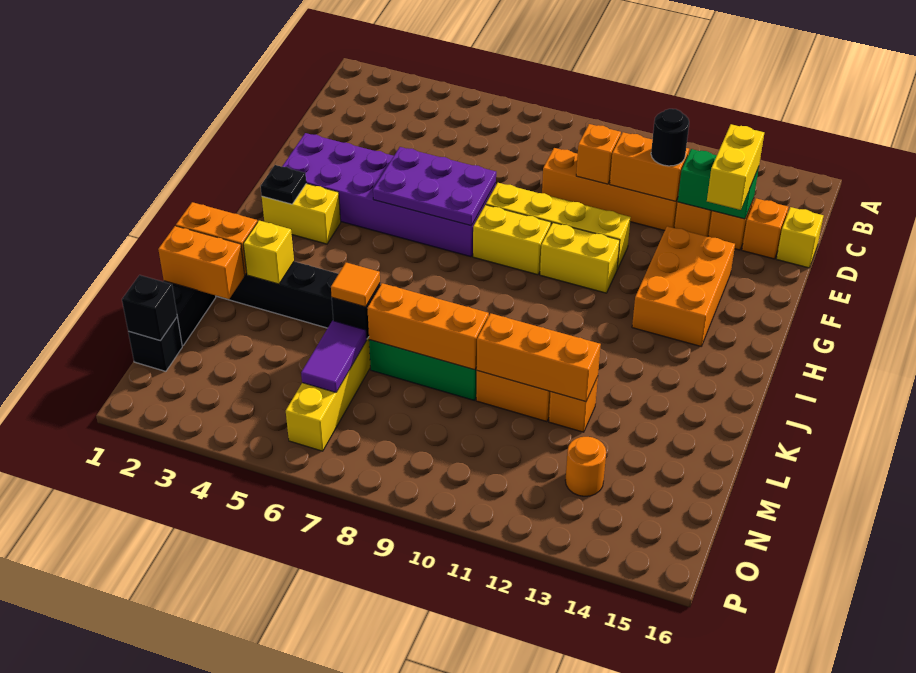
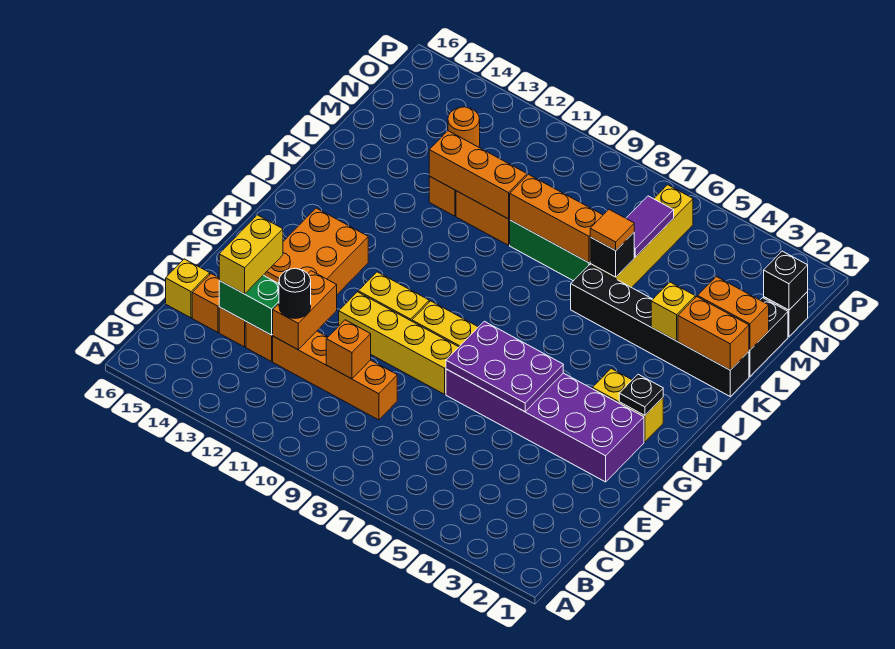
orange brick D11:D12 level 2 -> orange brick D12:E12 level 2

